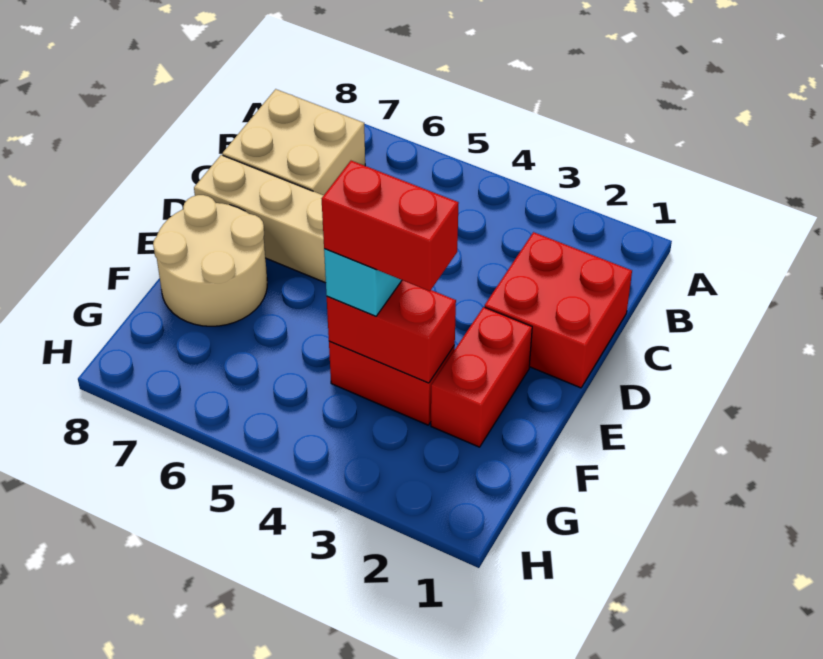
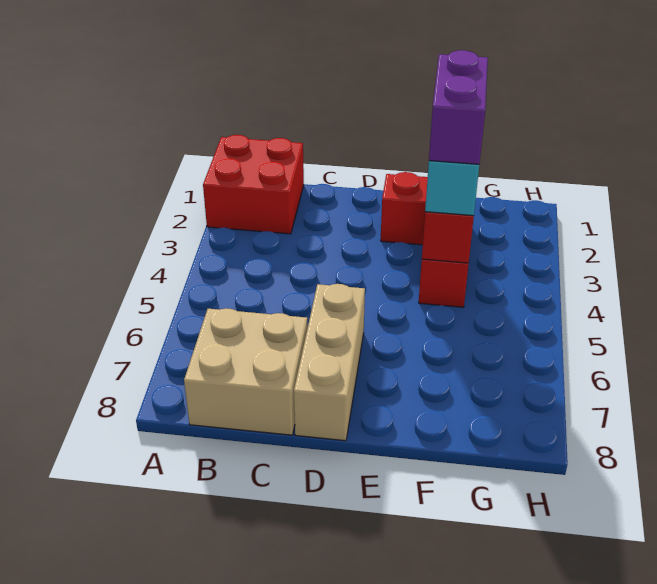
red brick C1:D2 level 1 -> red brick A1:B2 level 1
tan round brick E7:F8 level 1 -> none
red brick F3:F4 level 4 -> purple brick F3:F4 level 4

